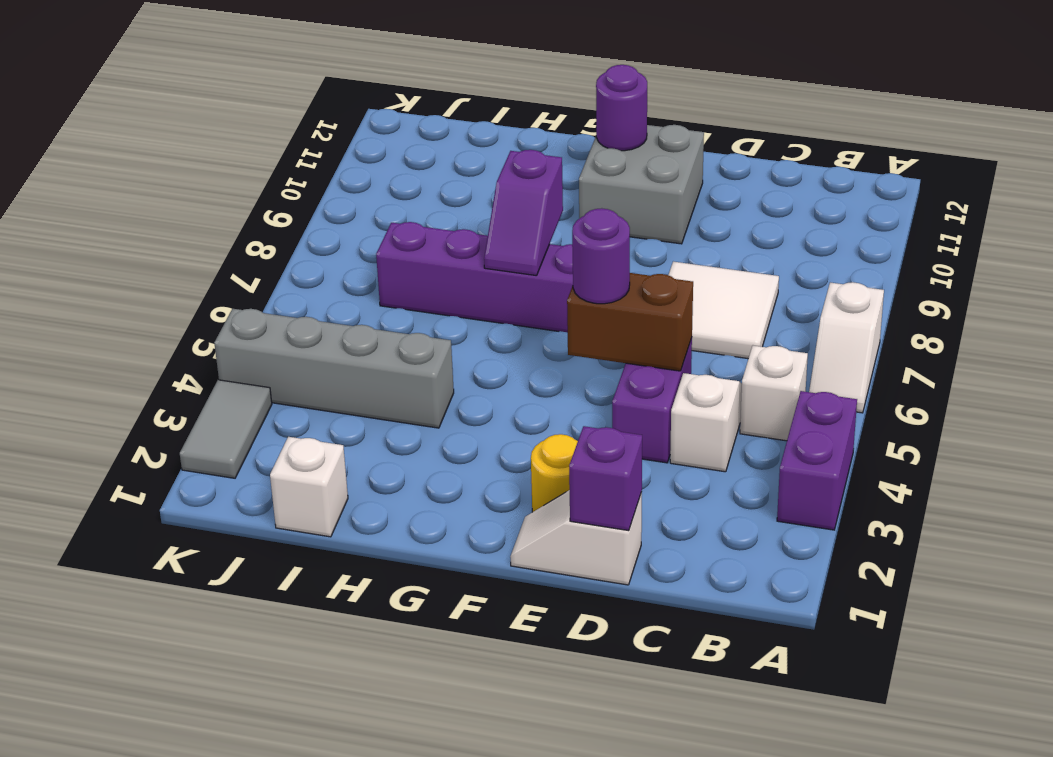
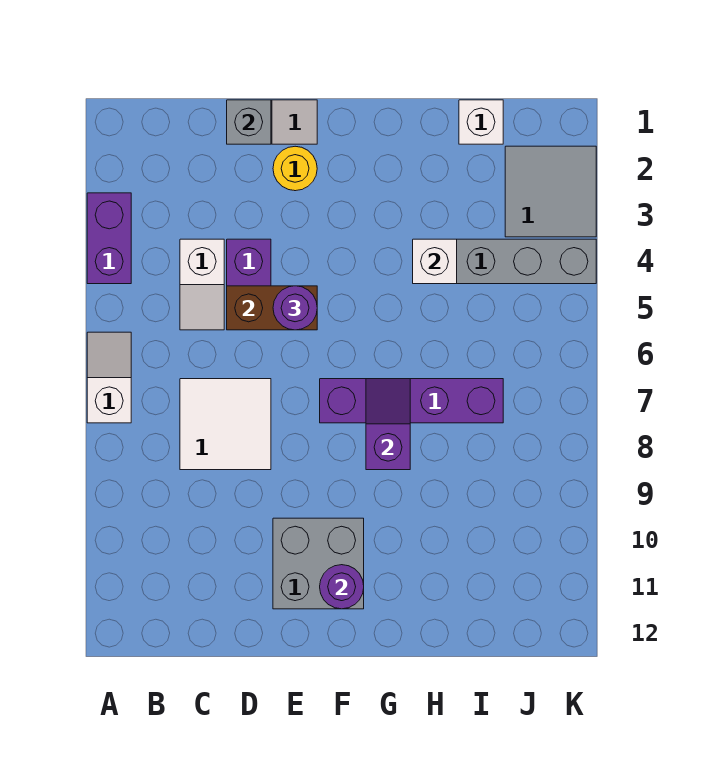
white brick B5 level 1 -> white brick H4 level 2
purple brick D1 level 2 -> grey brick D1 level 2
grey tile K2:K3 level 1 -> grey tile J2:K3 level 1

